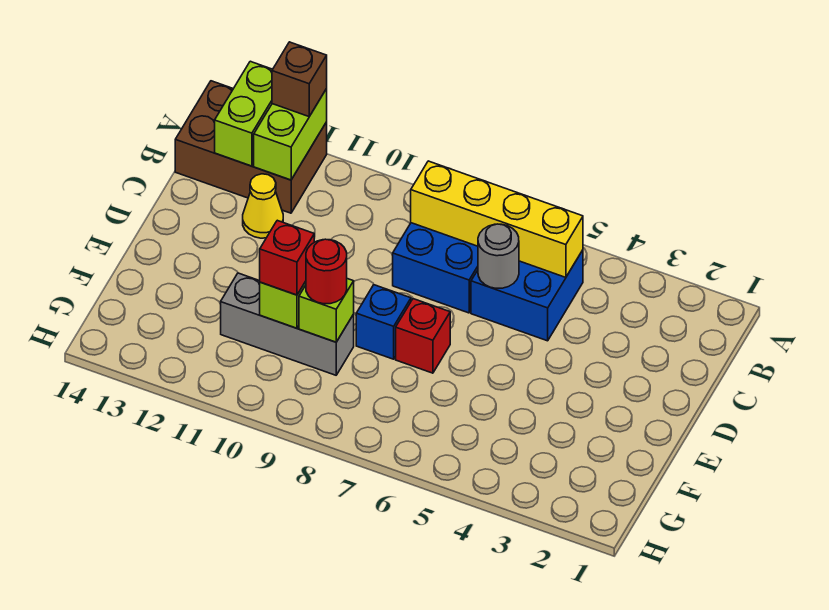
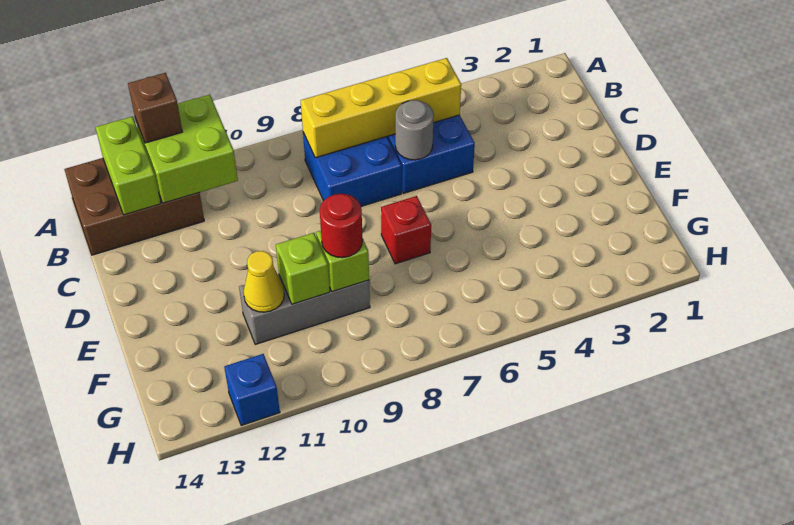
lime brick A12:B12 level 2 -> lime brick A11:B12 level 2
yellow cone C12 level 1 -> yellow cone F11 level 2
blue brick E8 level 1 -> blue brick H12 level 1
red brick F10 level 3 -> none

